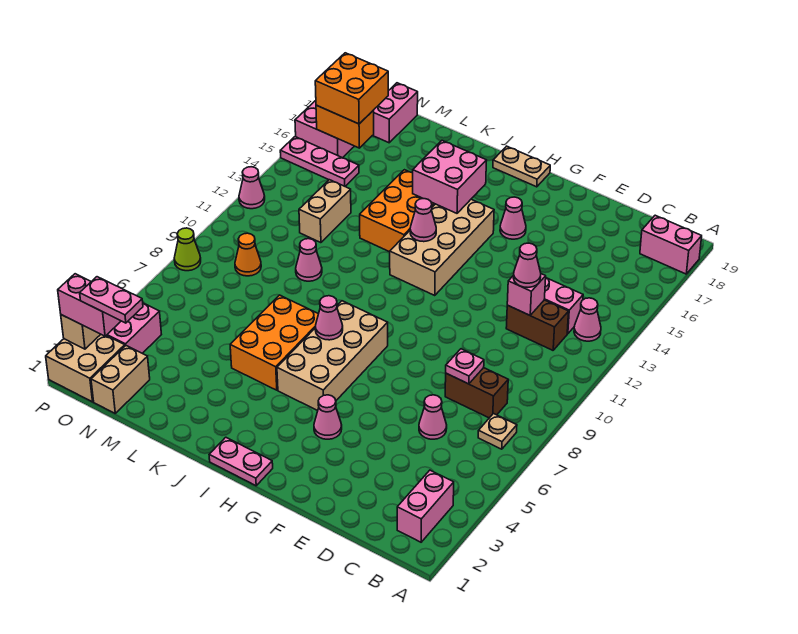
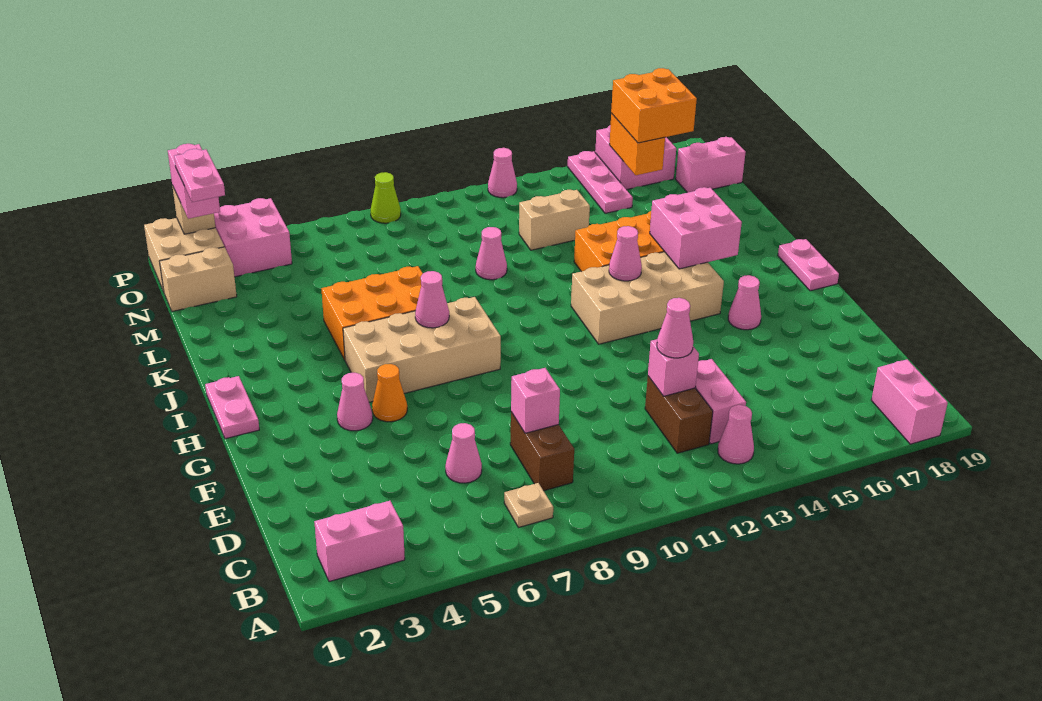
pink plate D8 level 2 -> pink brick D8 level 2
tan plate H19:I19 level 1 -> pink plate H19:I19 level 1
orange cone N9 level 1 -> orange cone G5 level 1

